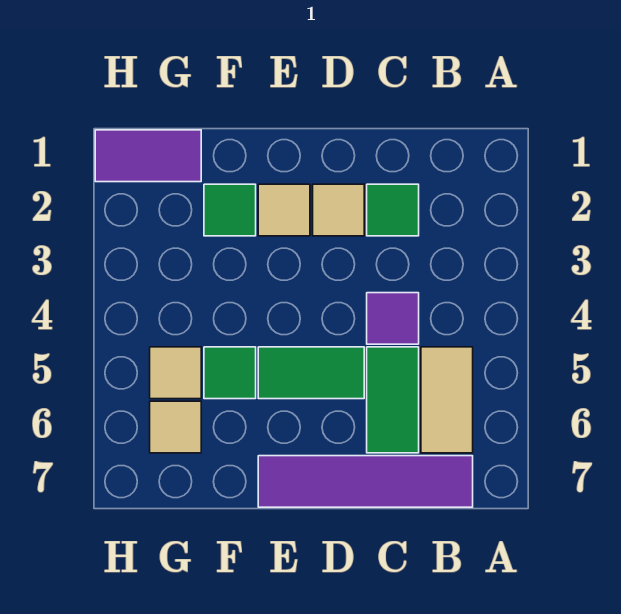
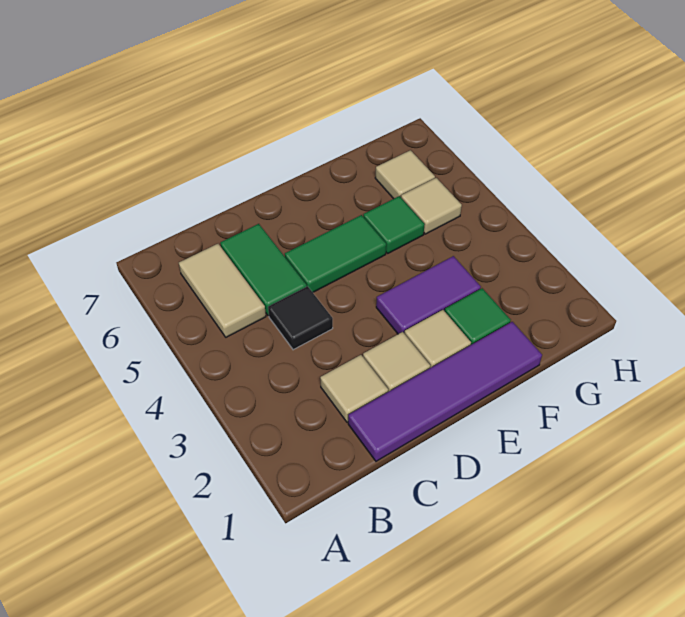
purple tile B7:E7 level 1 -> purple tile C1:F1 level 1
green tile C2 level 1 -> tan tile C2 level 1
purple tile C4 level 1 -> black tile C4 level 1
purple tile G1:H1 level 1 -> purple tile E3:F3 level 1

